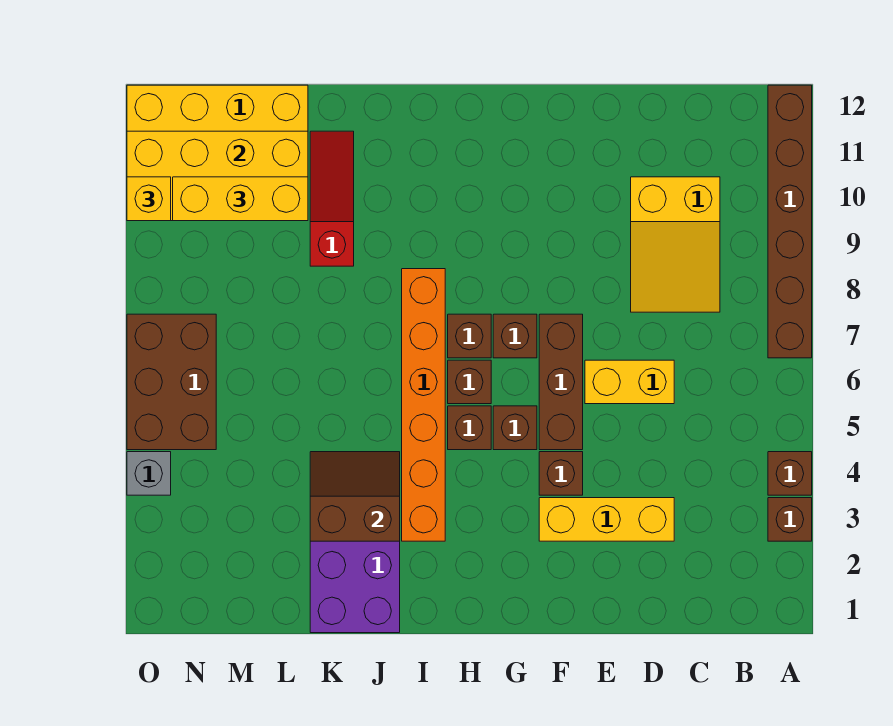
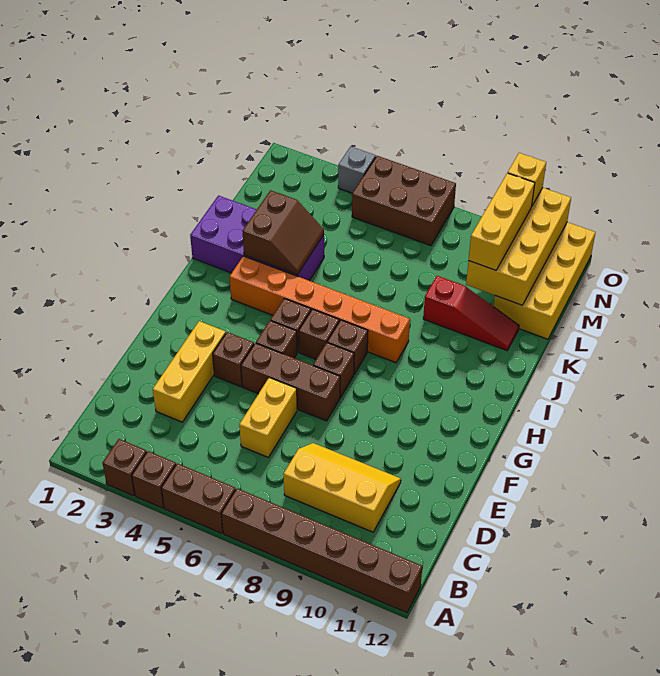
none -> brown brick A5:A6 level 1
yellow slope C8:D10 level 1 top 10 -> yellow slope C8:D10 level 1 top C

